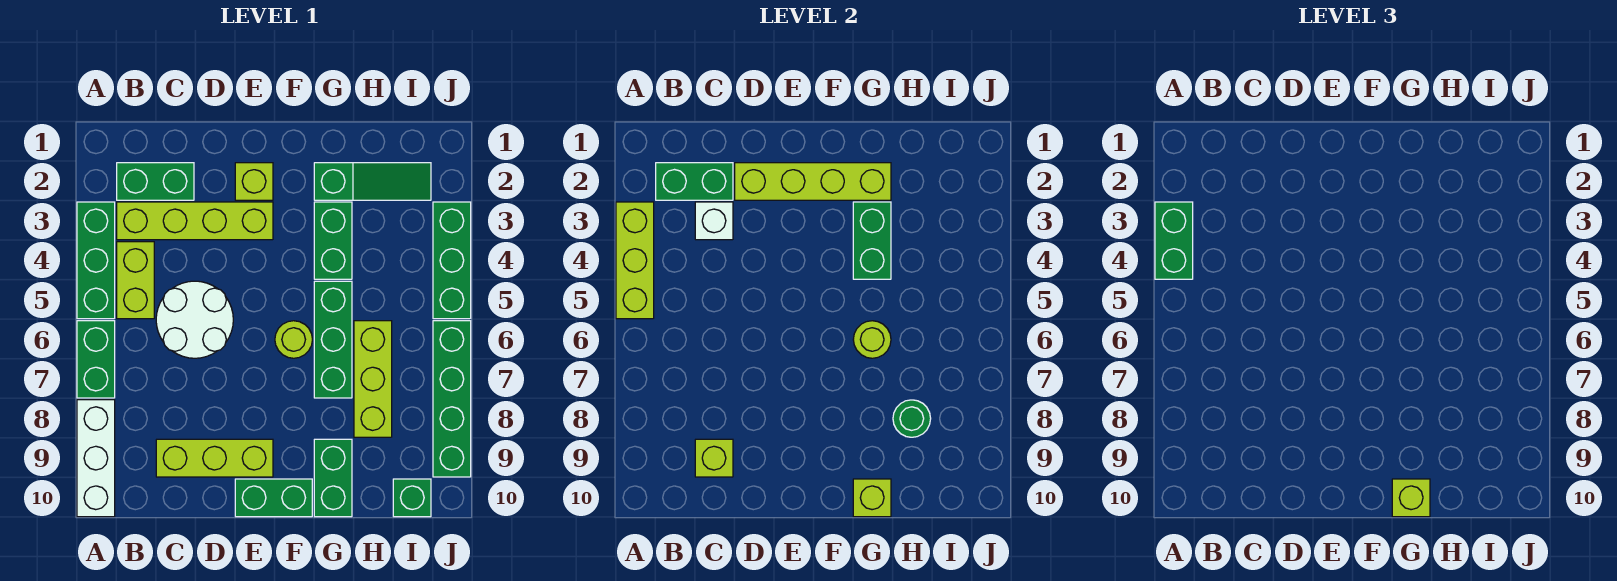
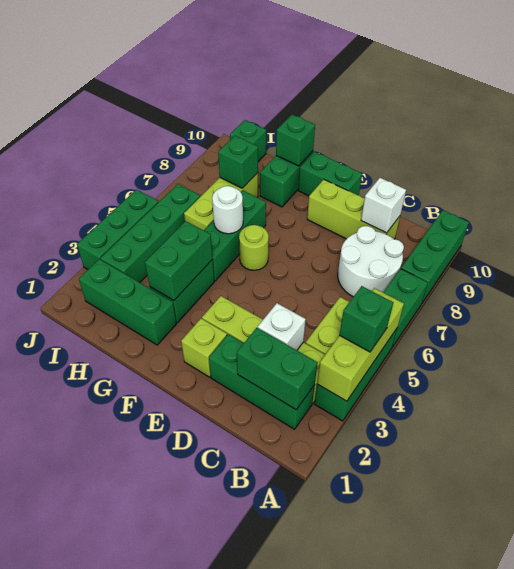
green brick A3:A4 level 3 -> green brick A4 level 3
white brick A8:A10 level 1 -> green brick A8:A10 level 1
green brick B2:C2 level 1 -> green brick B2:D2 level 1
white round brick C5:D6 level 1 -> white round brick B7:C8 level 1
lime brick C9 level 2 -> white brick C9 level 2
lime brick D2:G2 level 2 -> none
green slope G2:I2 level 1 top G -> green brick G2:I2 level 1
lime round brick G6 level 2 -> white round brick G6 level 2
lime brick G10 level 2 -> green brick G10 level 2
lime brick G10 level 3 -> none
green round brick H8 level 2 -> green brick H8 level 2
green brick J6:J9 level 1 -> green brick I3:I6 level 1

